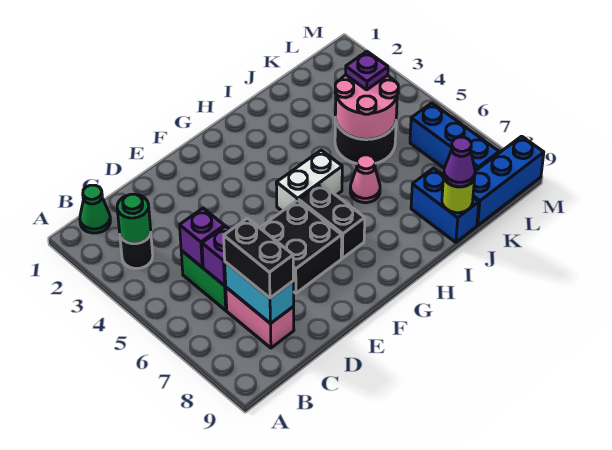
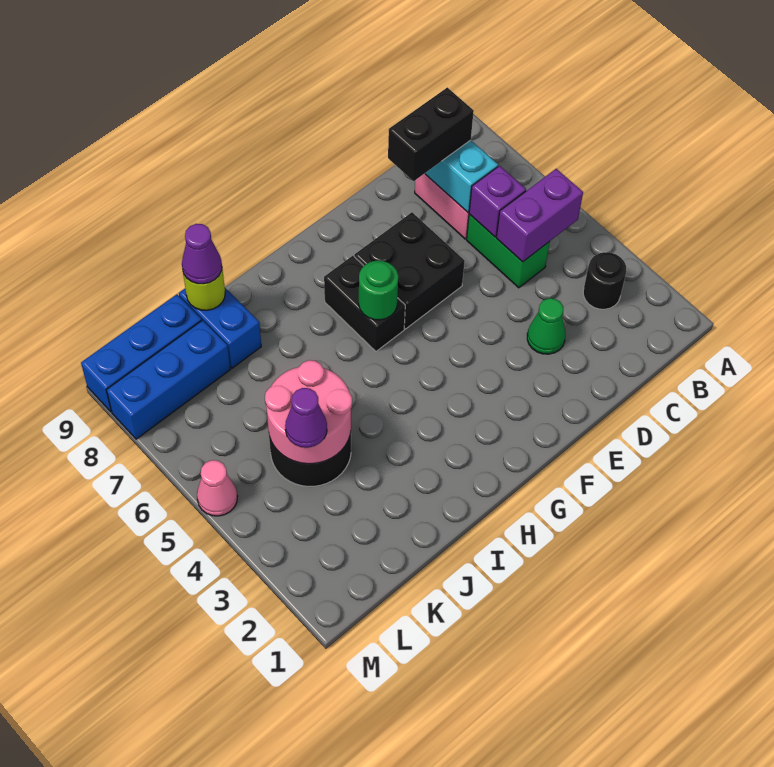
green cone B1 level 1 -> green cone D3 level 1
green round brick B3 level 2 -> green round brick G6 level 2
purple brick C5 level 2 -> purple brick B5:C5 level 2
black brick C7:C8 level 3 -> black brick C8:D8 level 3
white brick G5:H5 level 1 -> none
pink cone I6 level 1 -> pink cone M5 level 1
purple plate K4 level 3 -> purple cone K4 level 3
blue brick L6:L8 level 1 -> blue brick K8:M8 level 1

